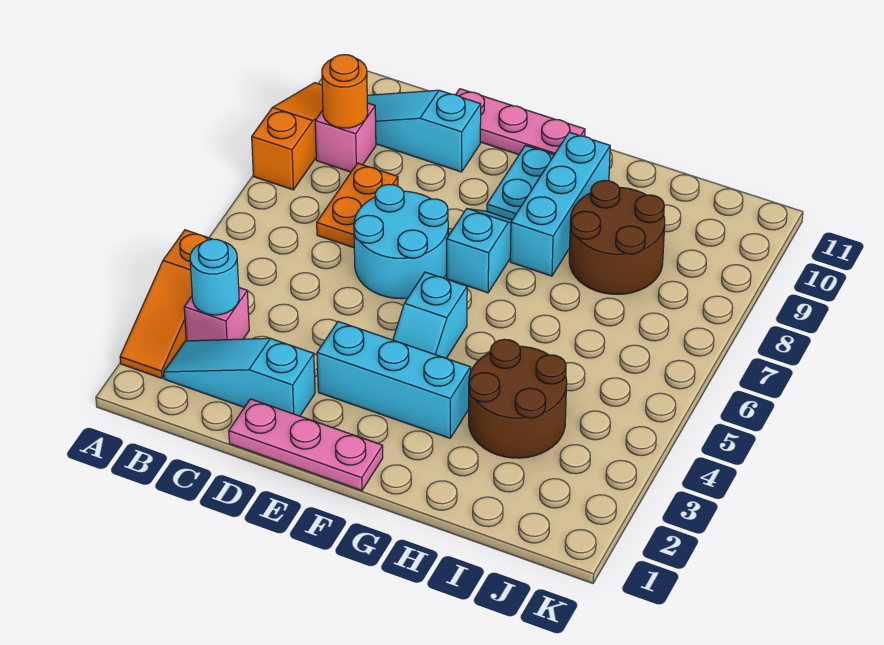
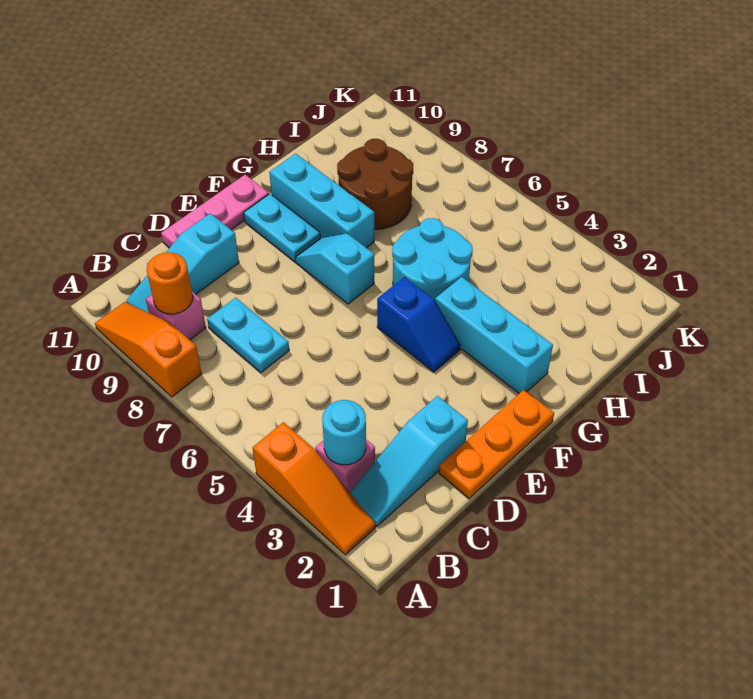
orange plate C7:C8 level 1 -> cyan plate C7:C8 level 1
pink plate D1:F1 level 1 -> orange plate D1:F1 level 1
cyan round brick D6:E7 level 1 -> cyan round brick G5:H6 level 1
cyan brick E3:G3 level 1 -> cyan brick G2:G4 level 1
cyan slope F4:F5 level 1 top 5 -> blue slope F4:F5 level 1 top 5
brown round brick H3:I4 level 1 -> none

